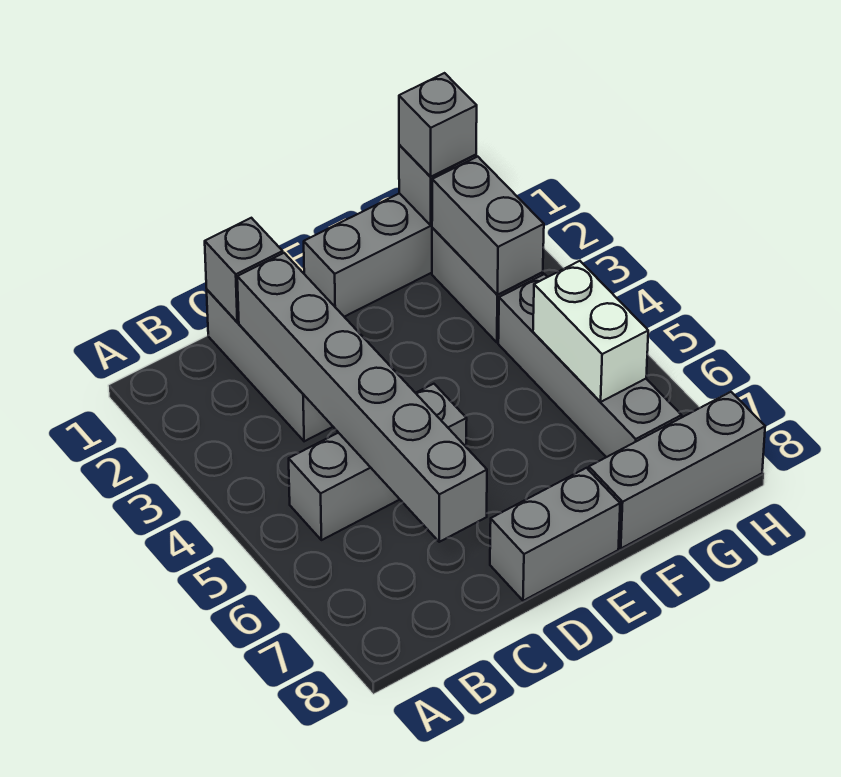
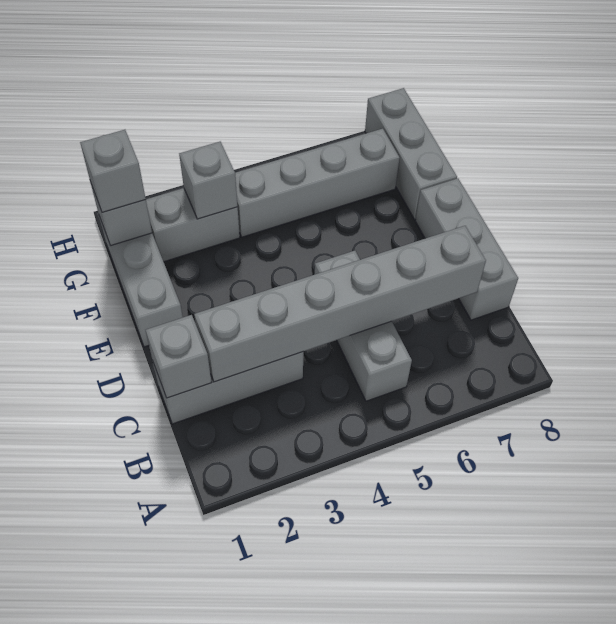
grey brick D8:E8 level 1 -> grey brick C8:E8 level 1
grey brick G2:G3 level 2 -> grey brick G3 level 2
white brick G5:G6 level 2 -> none

